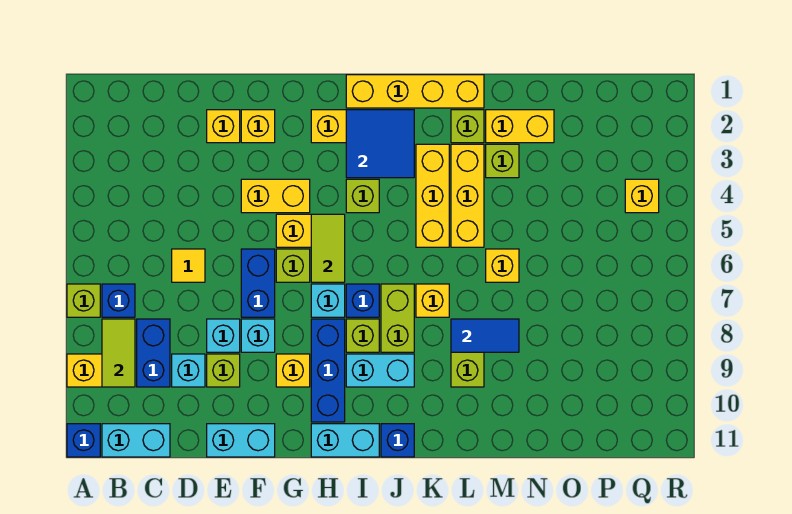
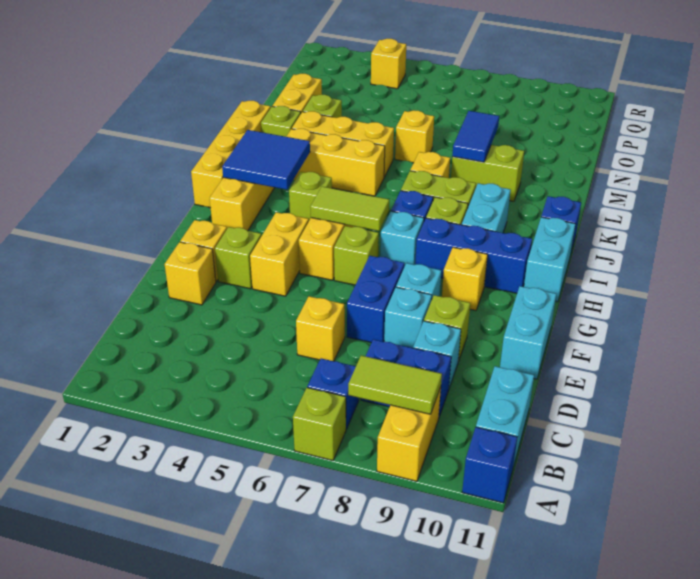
yellow tile D6 level 1 -> yellow brick D6 level 1
none -> lime brick F3 level 1
blue brick F6:F7 level 1 -> blue brick E7:F7 level 1

